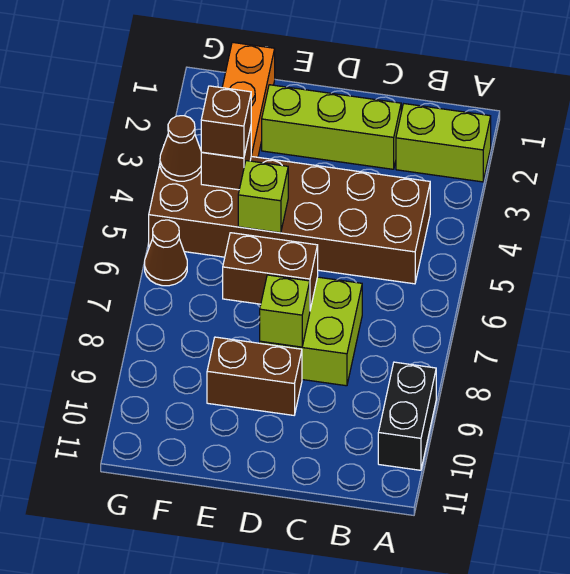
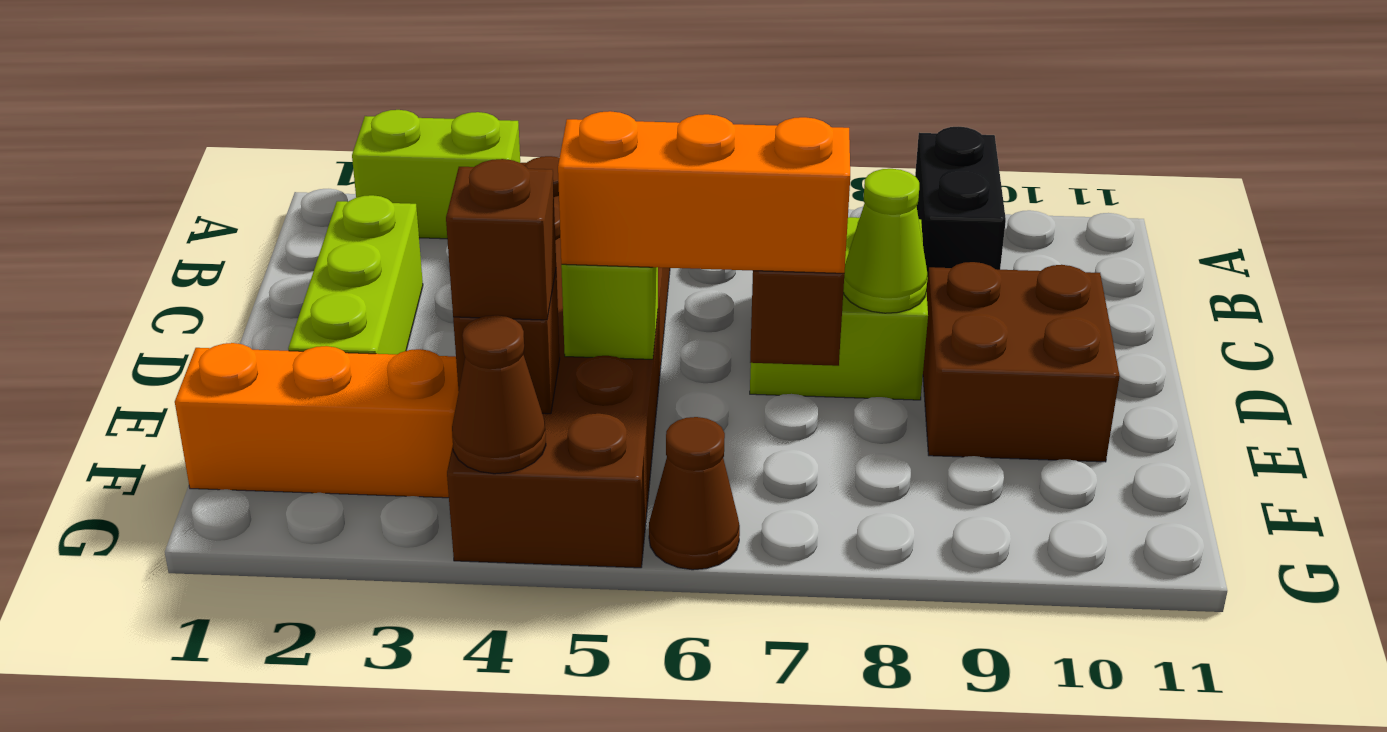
lime brick A2:B2 level 1 -> lime brick A2:A3 level 1
black brick A9:A10 level 1 -> black brick A9:B9 level 1
lime brick D8 level 2 -> lime cone D8 level 2
brown brick D9:E9 level 1 -> brown brick D9:E10 level 1
none -> orange brick E5:E7 level 3

